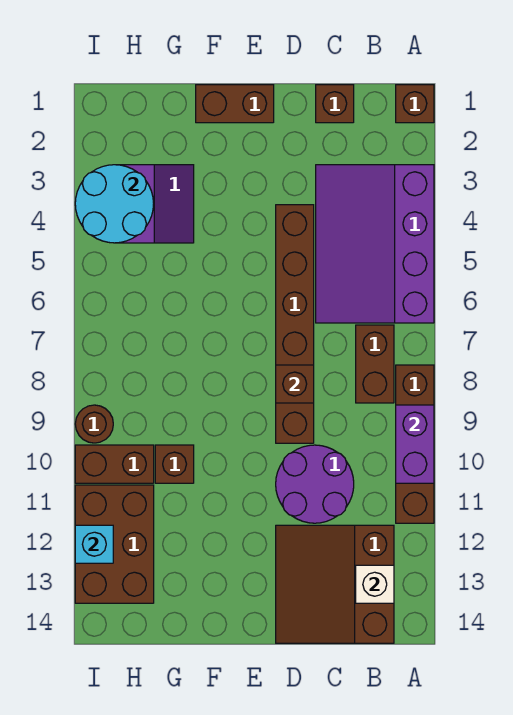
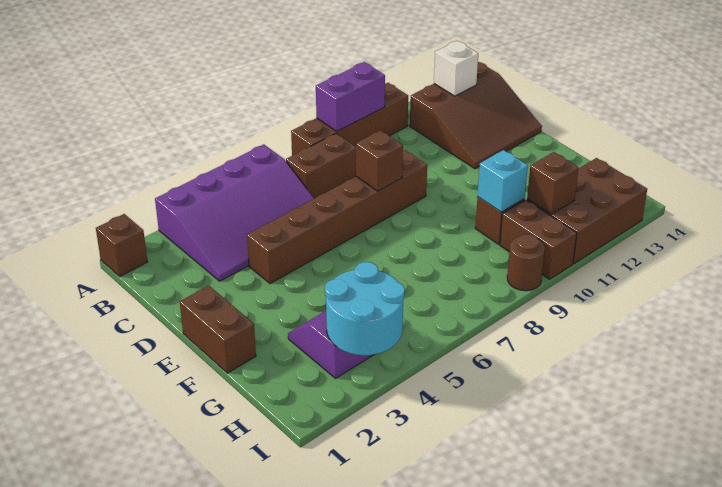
brown brick C1 level 1 -> brown brick H11 level 2
purple round brick C10:D11 level 1 -> none
cyan brick I12 level 2 -> cyan brick G10 level 2

